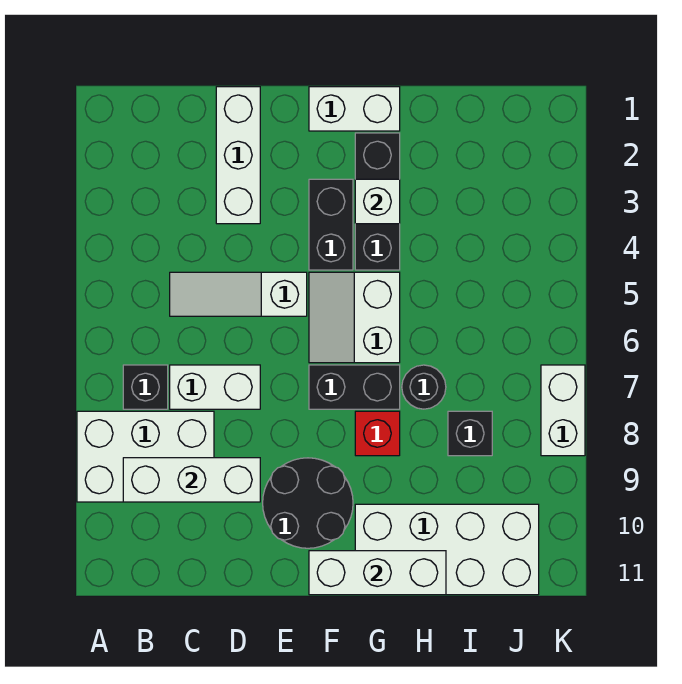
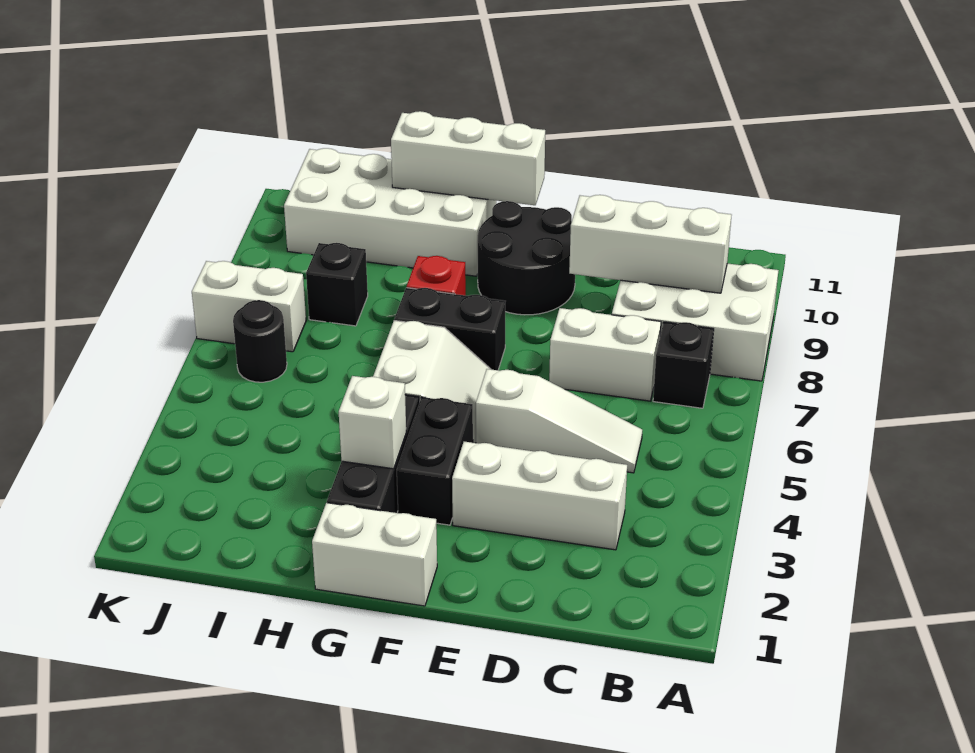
white brick D1:D3 level 1 -> white brick C3:E3 level 1
black round brick H7 level 1 -> black round brick J6 level 1
white brick K7:K8 level 1 -> white brick J7:K7 level 1

